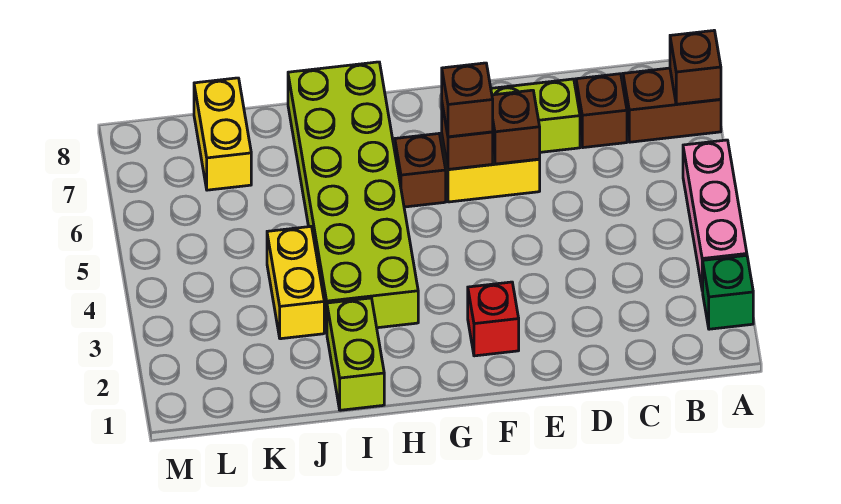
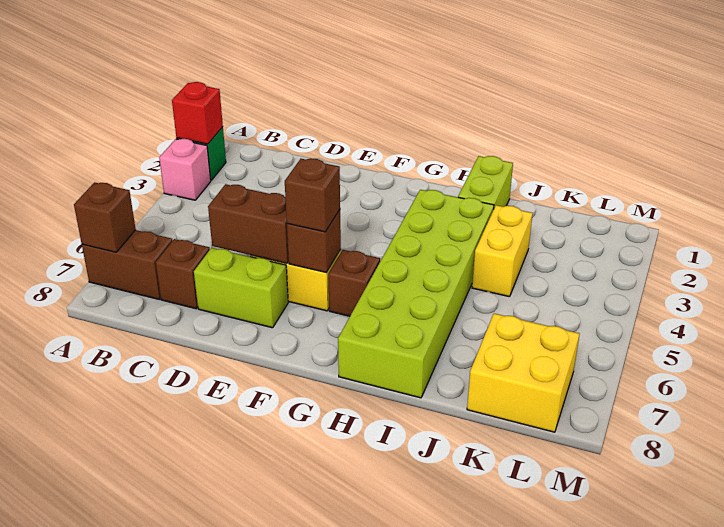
pink brick A3:A5 level 1 -> pink brick A3 level 1
brown brick E6 level 2 -> brown brick D6:E6 level 2
red brick F2 level 1 -> red brick A2 level 2
yellow brick K7:K8 level 1 -> yellow brick K7:L8 level 1

